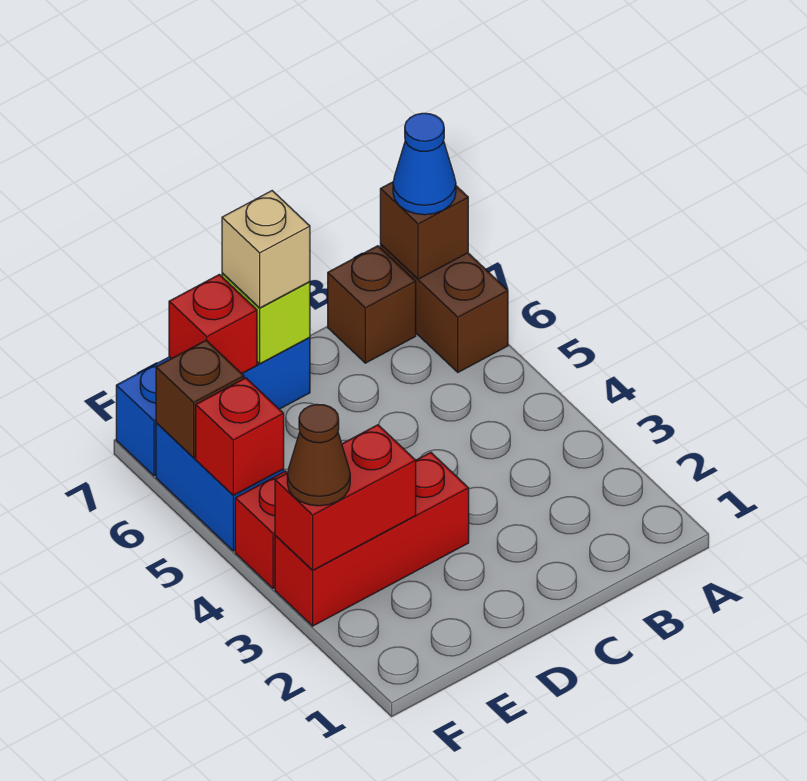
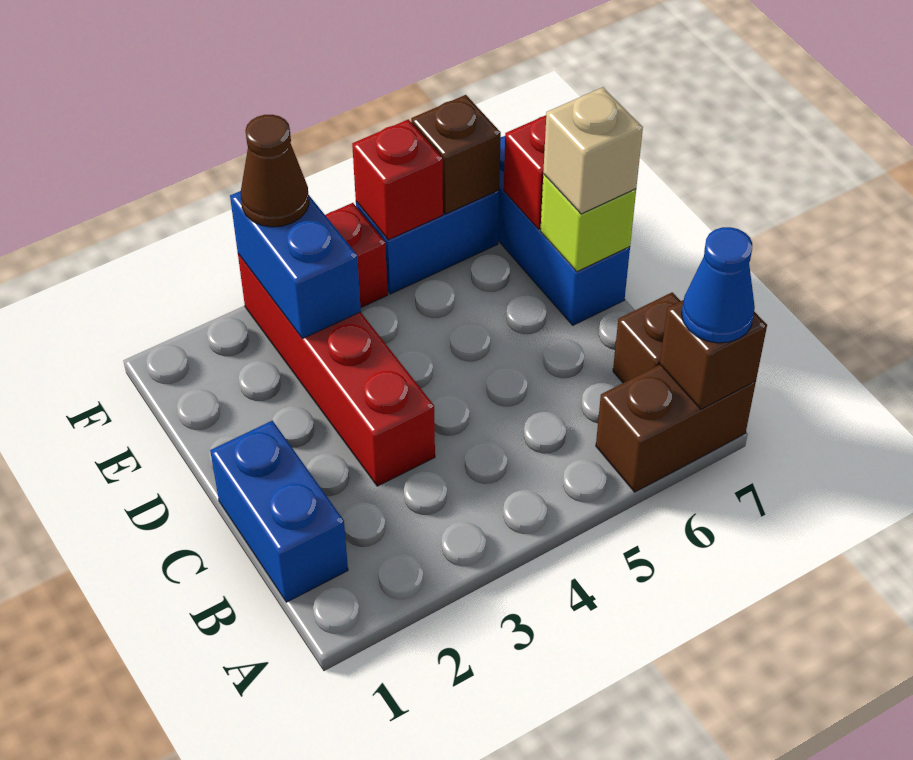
none -> blue brick B1:C1 level 1
red brick D3:F3 level 1 -> red brick C3:F3 level 1
red brick E3:F3 level 2 -> blue brick E3:F3 level 2

